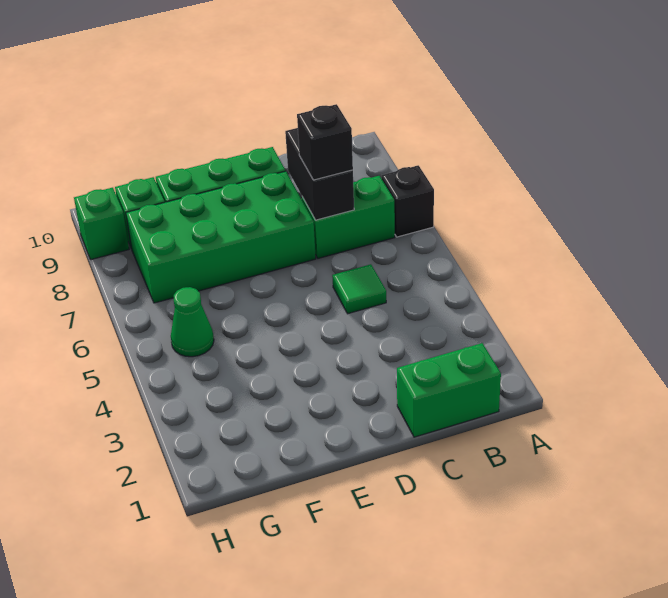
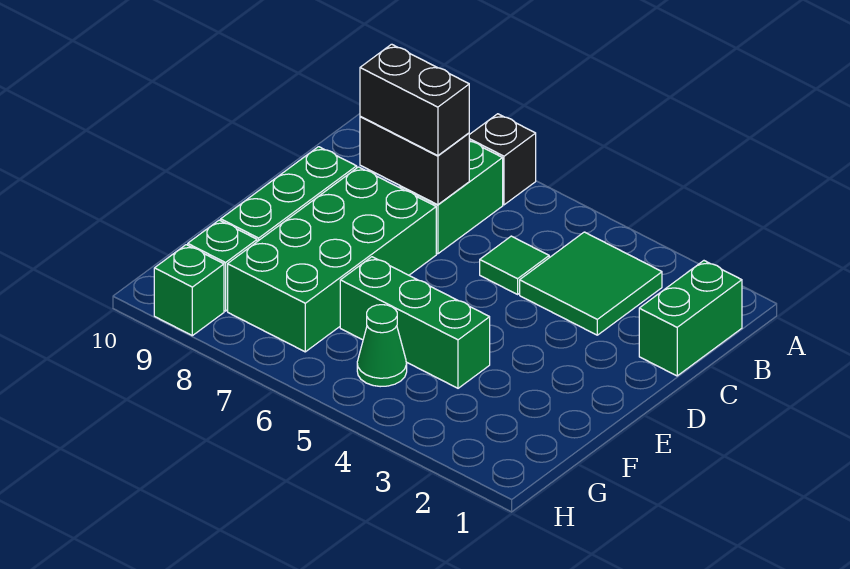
none -> green tile B3:C4 level 1
black brick C7 level 3 -> black brick C7:C8 level 3
none -> green brick F4:F6 level 1

